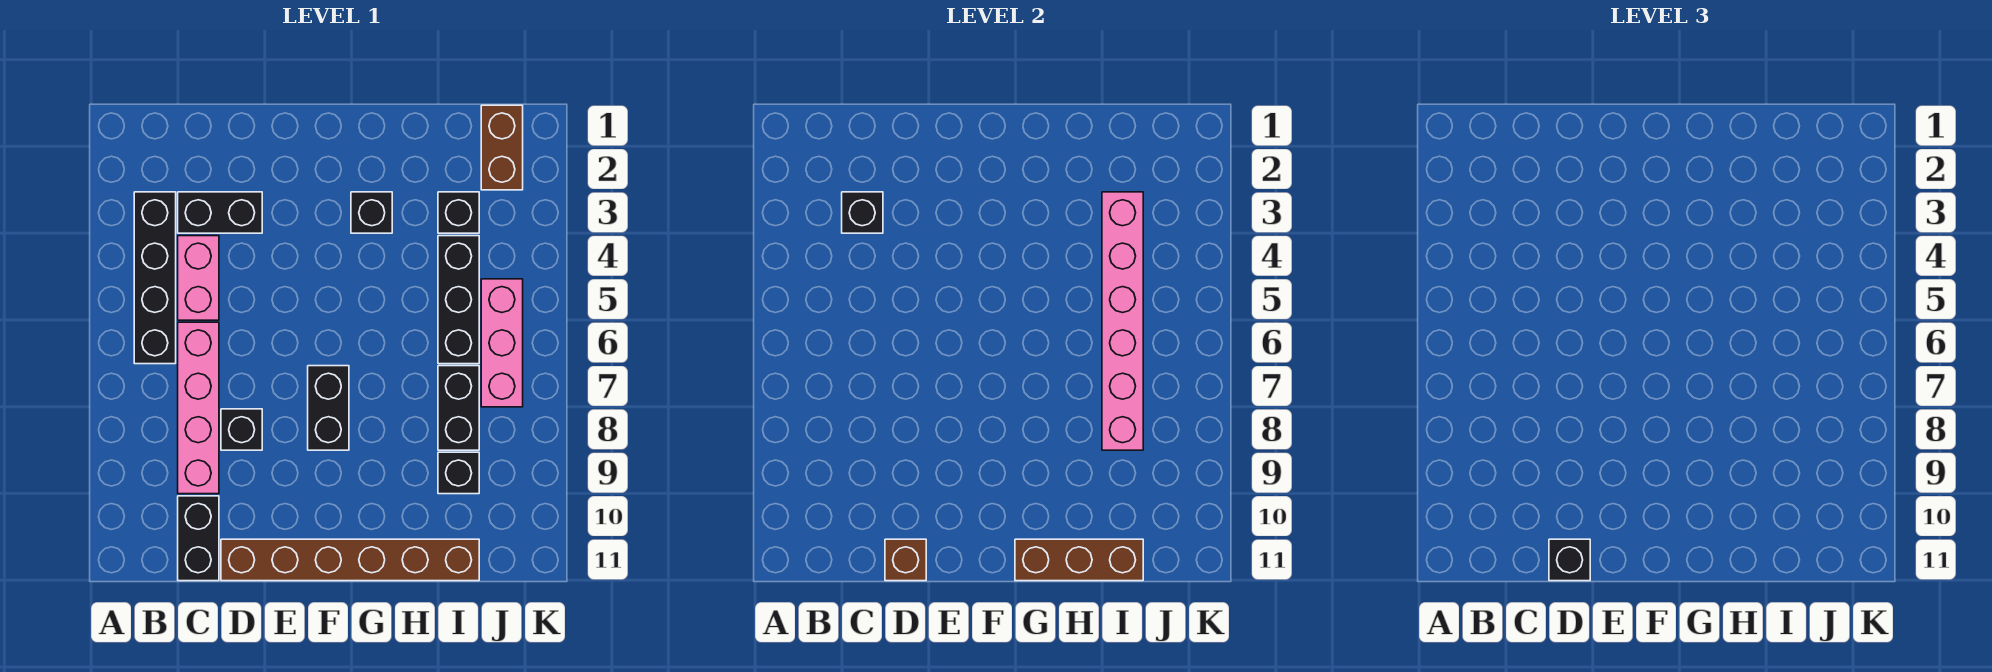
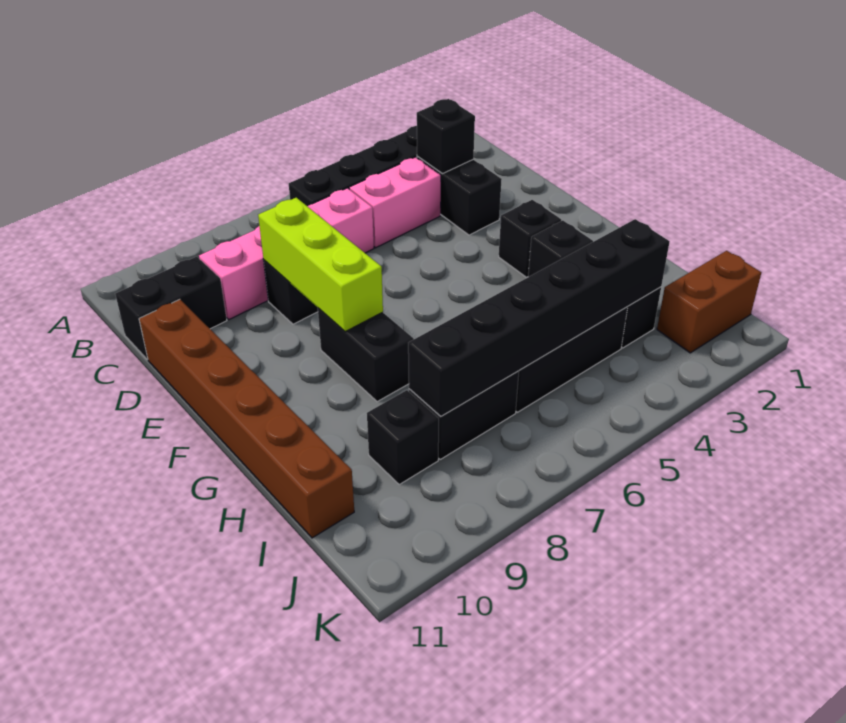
none -> lime brick D8:F8 level 2
brown brick D11 level 2 -> none
black brick D11 level 3 -> black brick F3 level 1
black brick F7:F8 level 1 -> black brick F8:G8 level 1
brown brick G11:I11 level 2 -> none
pink brick I3:I8 level 2 -> black brick I3:I8 level 2
pink brick J5:J7 level 1 -> none

